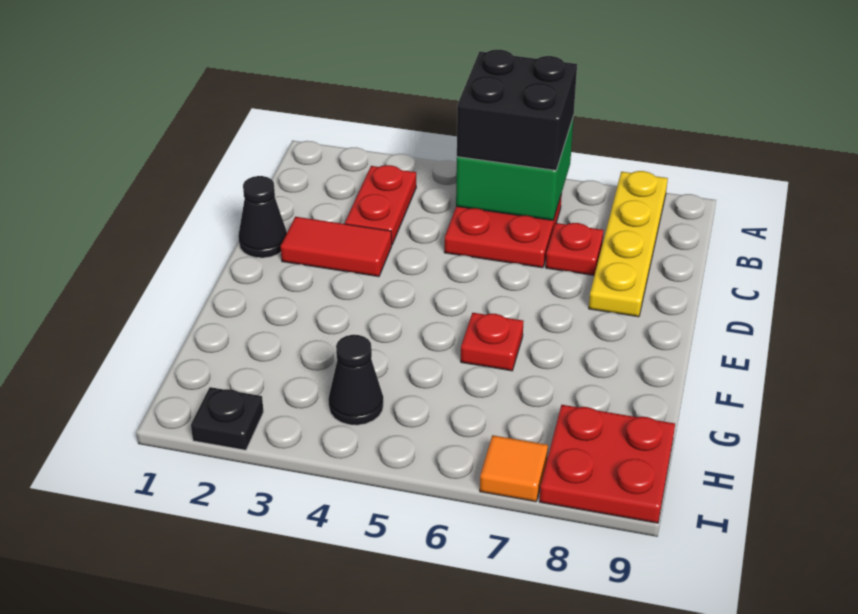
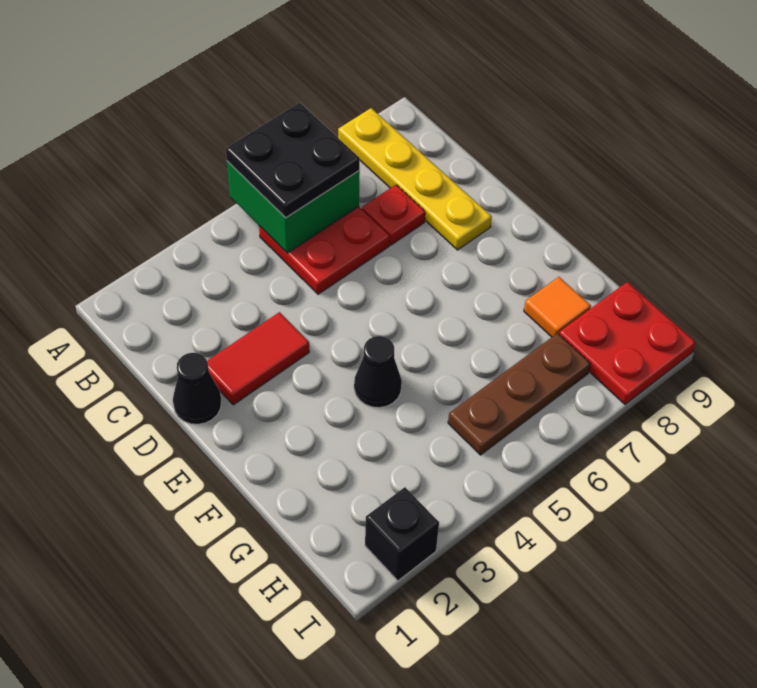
black brick A5:B6 level 3 -> black plate A5:B6 level 3
red plate B3:C3 level 1 -> none
red plate F6 level 1 -> none
black cone H4 level 1 -> black cone F4 level 1
none -> brown plate H5:H7 level 1
black plate I2 level 1 -> black brick I2 level 1
orange tile I7 level 1 -> orange tile G8 level 1

